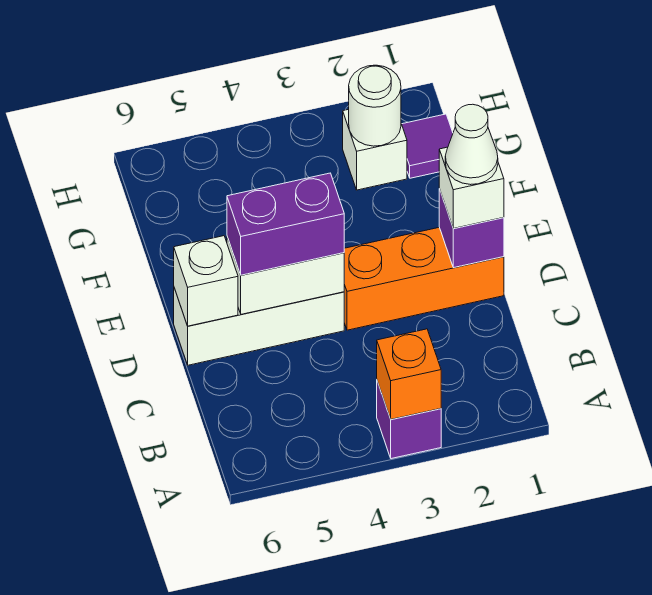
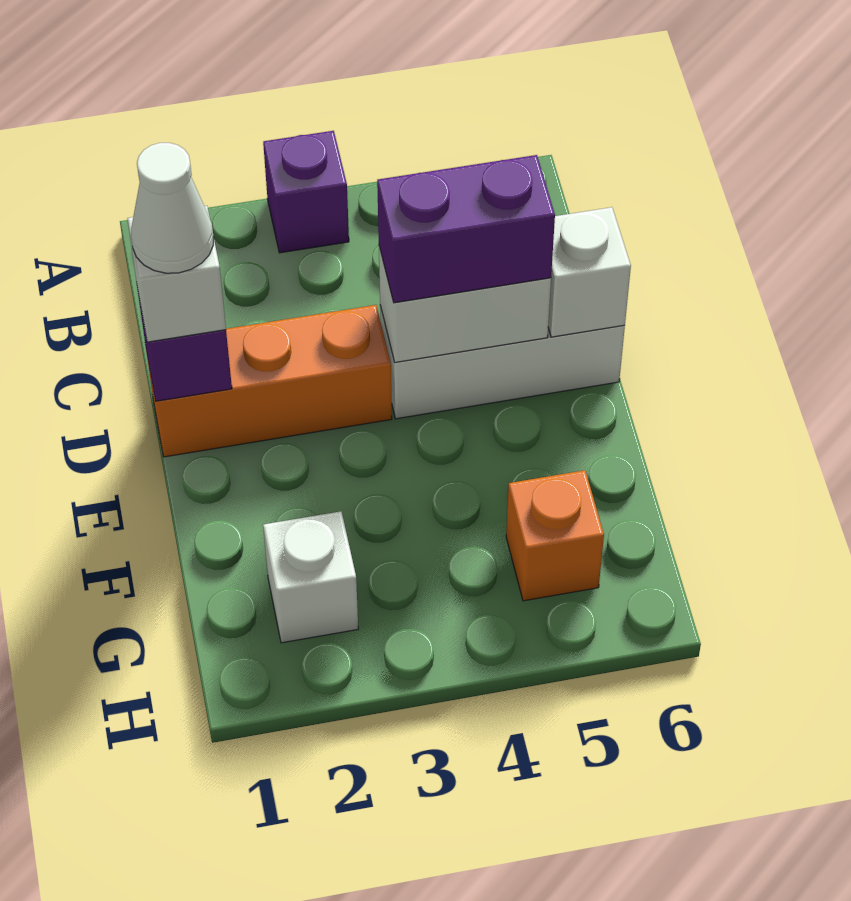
orange brick A3 level 2 -> orange brick G5 level 1
purple tile G1 level 1 -> none
white round brick G2 level 2 -> none

